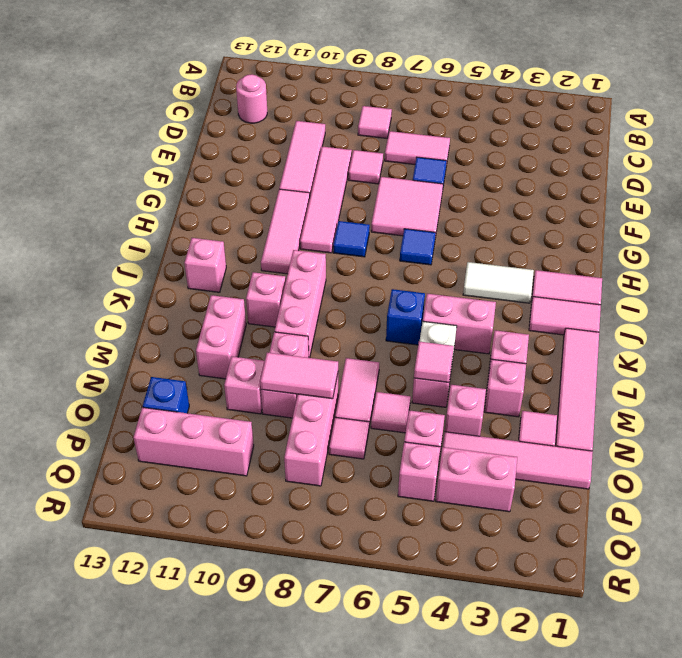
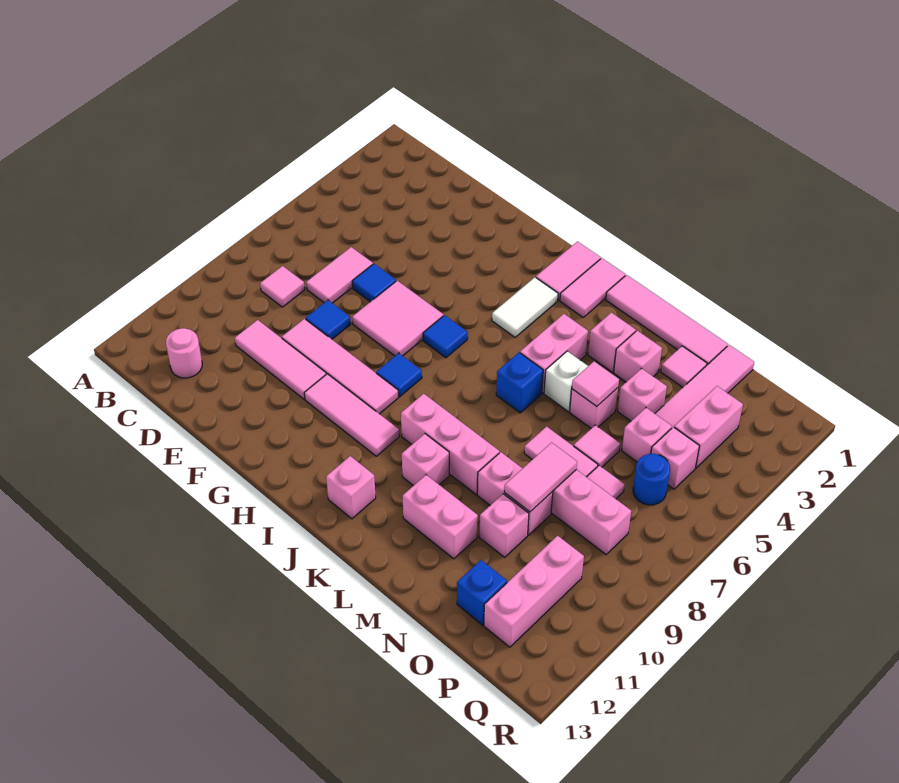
pink tile E8 level 1 -> blue tile E8 level 1
none -> blue round brick P6 level 1

